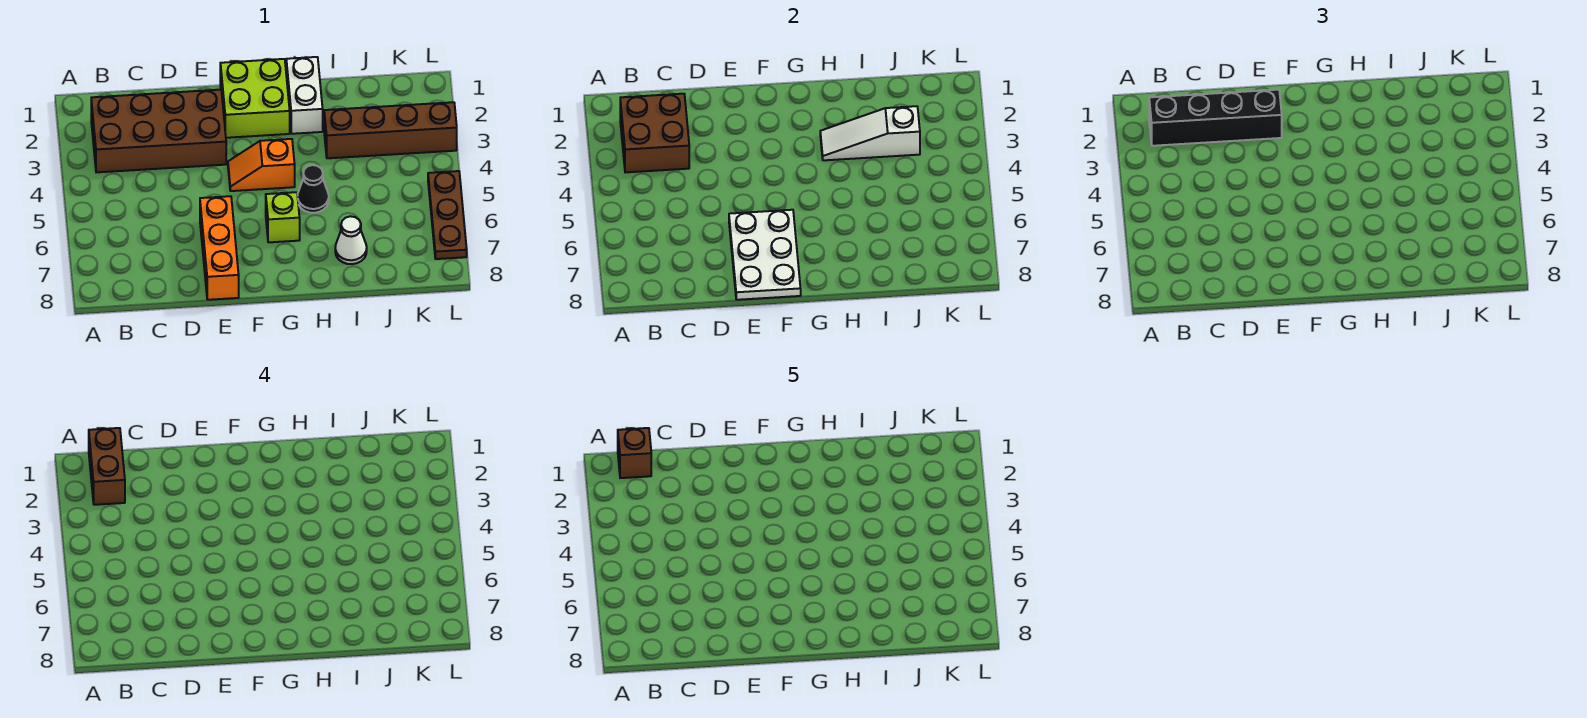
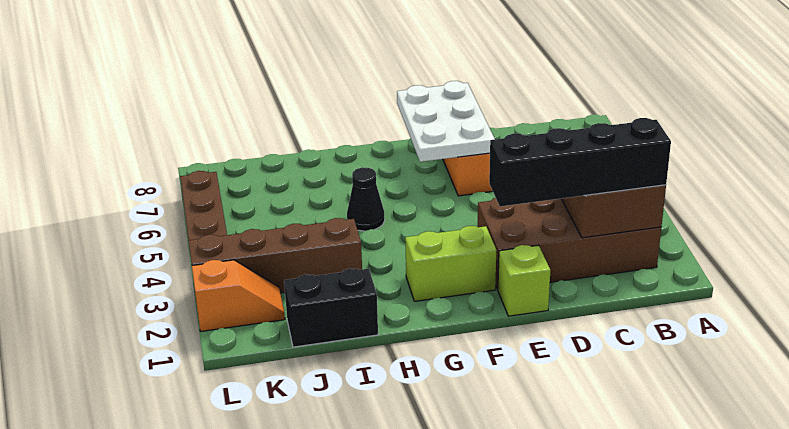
brown brick B1:B2 level 4 -> none
brown brick B1 level 5 -> none
lime brick F1:G2 level 1 -> lime brick F2:G2 level 1
orange slope F4:G4 level 1 top G -> orange slope K2:L2 level 1 top L
lime brick G6 level 1 -> lime brick E1 level 1
white brick H1:H2 level 1 -> none
white slope H3:J3 level 2 top J -> none
none -> black brick I1:J1 level 1
white cone I7 level 1 -> none

